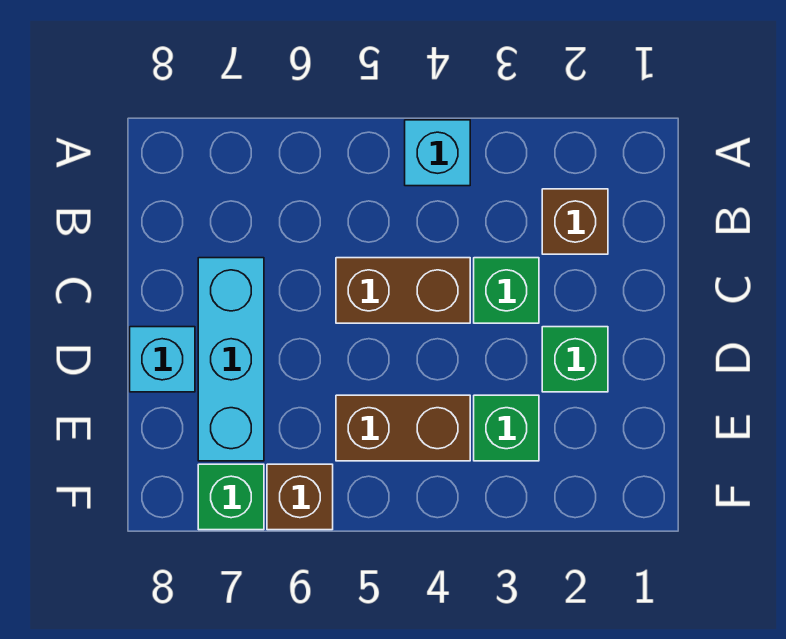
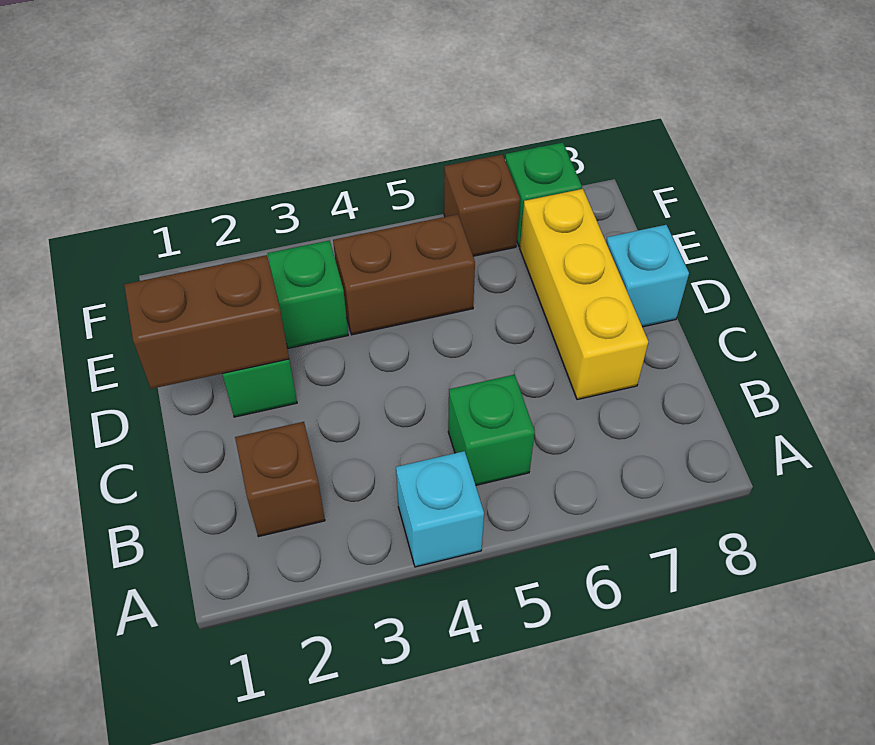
green brick C3 level 1 -> green brick B5 level 1
brown brick C4:C5 level 1 -> brown brick D1:D2 level 2
cyan brick C7:E7 level 1 -> yellow brick C7:E7 level 1

